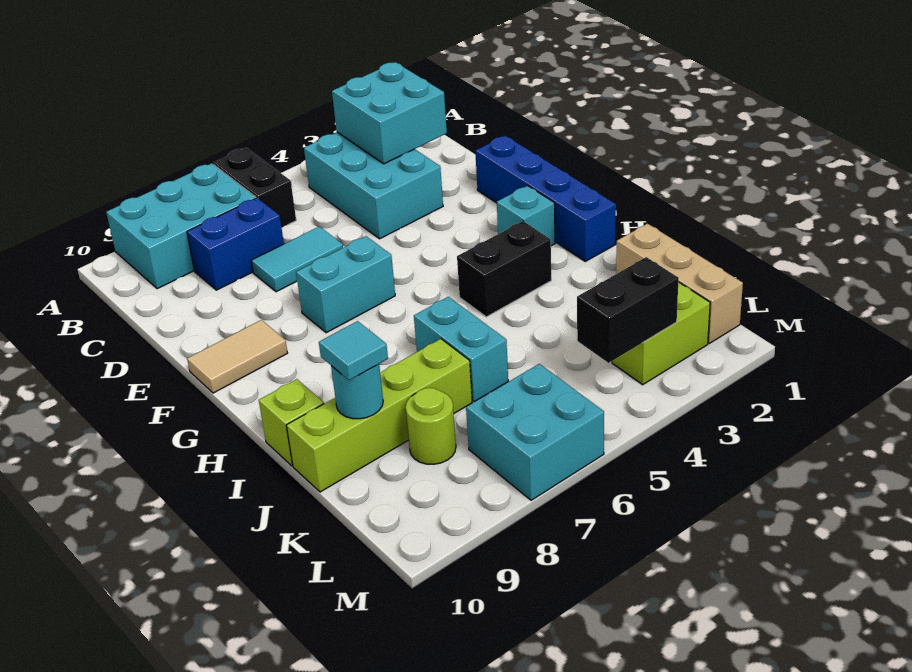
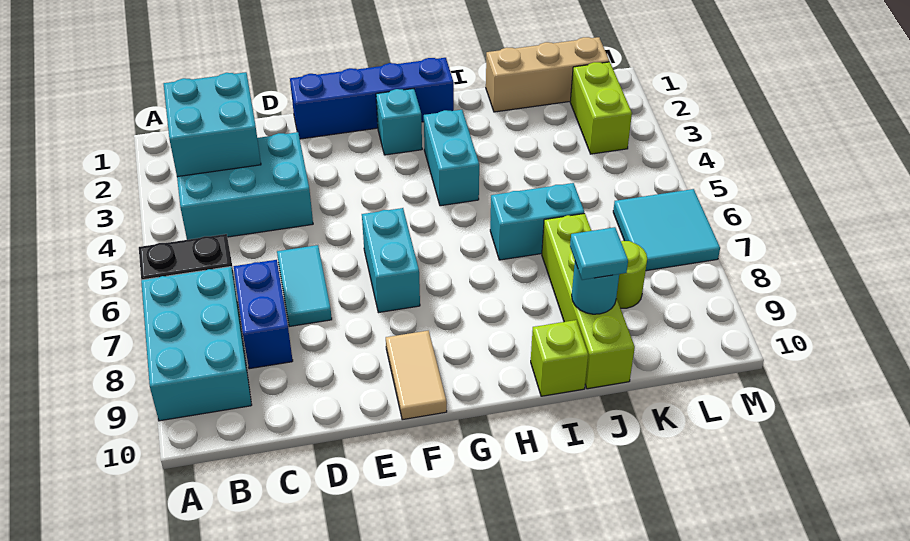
black brick H3:H4 level 1 -> cyan brick H3:H4 level 1
black brick L3:L4 level 2 -> none
cyan brick L6:M7 level 1 -> cyan tile L6:M7 level 1

